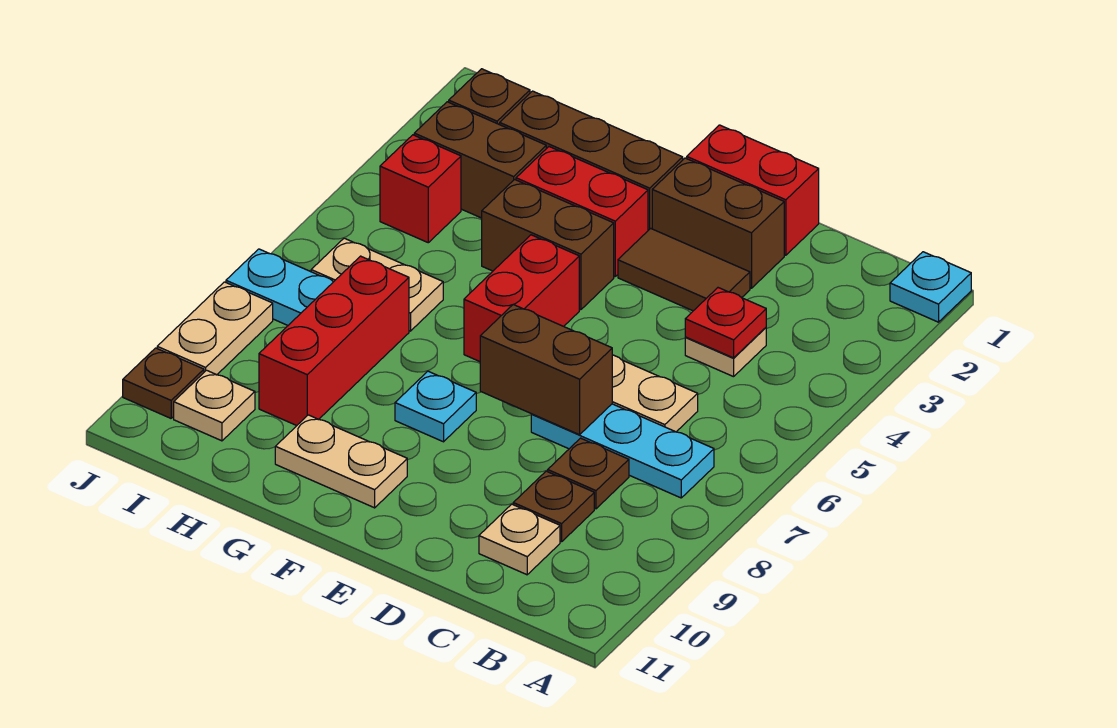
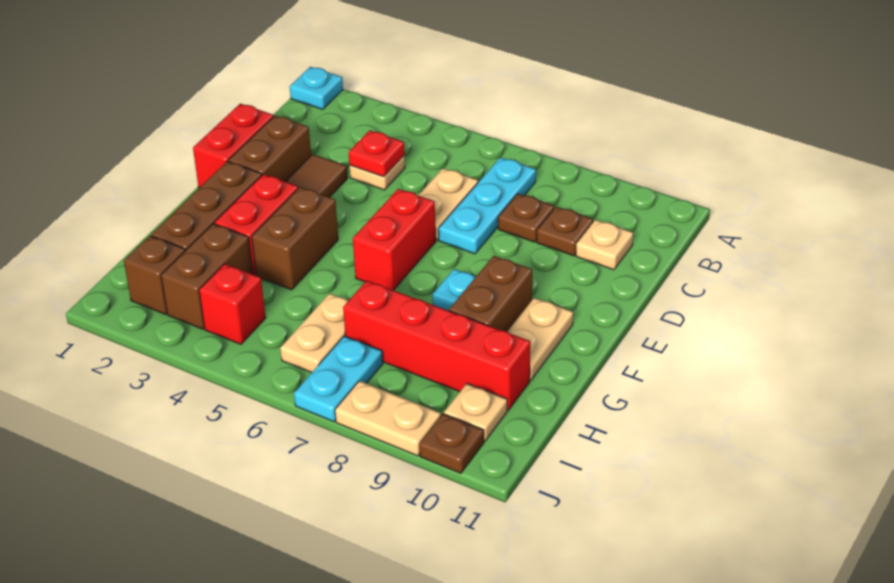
brown brick D7:E7 level 2 -> brown brick F9:G9 level 1
red brick F5:F6 level 1 -> red brick E6:F6 level 1
red brick H7:H9 level 1 -> red brick H7:H10 level 1

